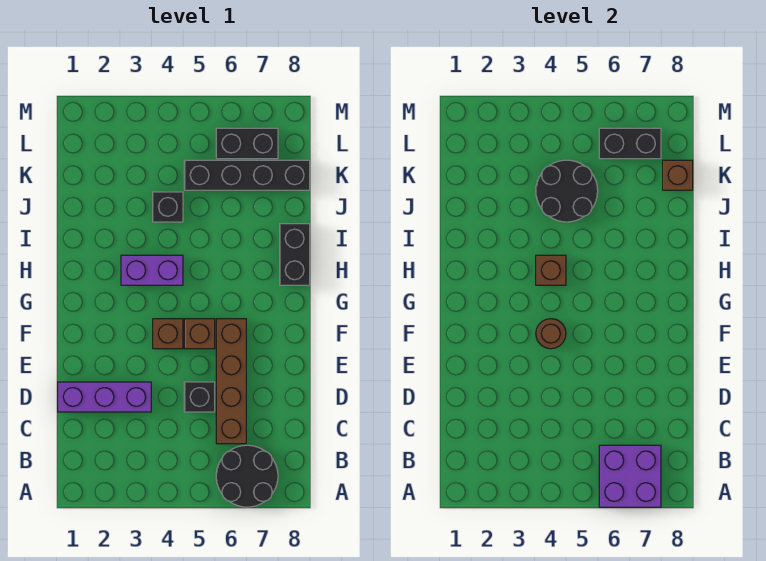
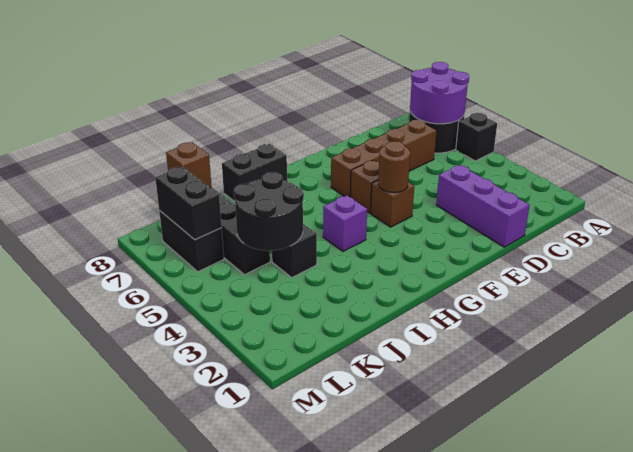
purple brick A6:B7 level 2 -> purple round brick A6:B7 level 2
black brick D5 level 1 -> black brick A5 level 1
purple brick H3:H4 level 1 -> purple brick H4 level 1
brown brick H4 level 2 -> none

